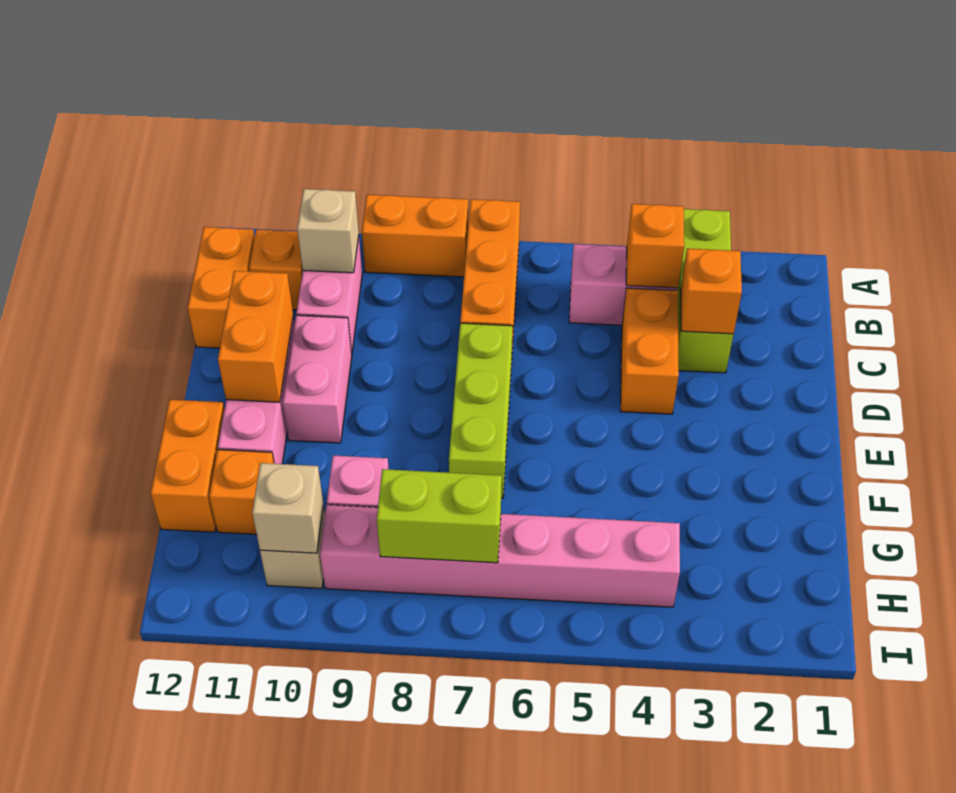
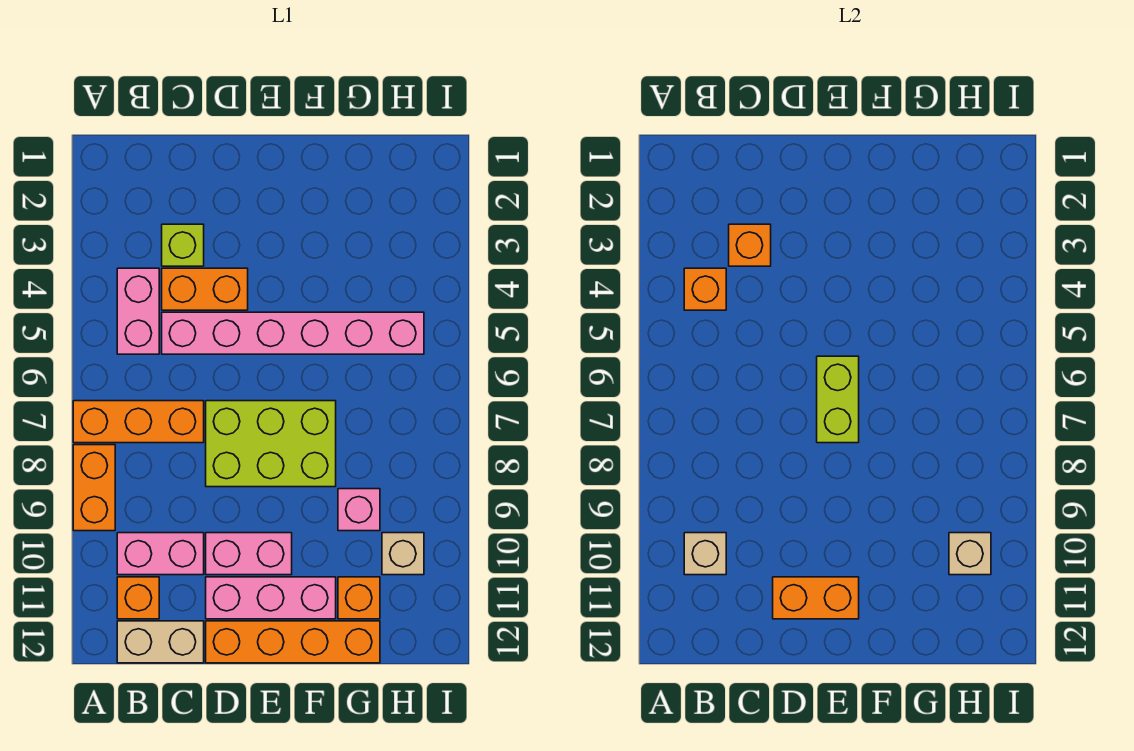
lime brick A3:C3 level 1 -> lime brick C3 level 1
orange brick B12:C12 level 1 -> tan brick B12:C12 level 1
lime brick D7:F7 level 1 -> lime brick D7:F8 level 1
orange brick F12:G12 level 1 -> orange brick D12:G12 level 1
pink brick H4:H9 level 1 -> pink brick C5:H5 level 1
lime brick H7:H8 level 2 -> lime brick E6:E7 level 2

